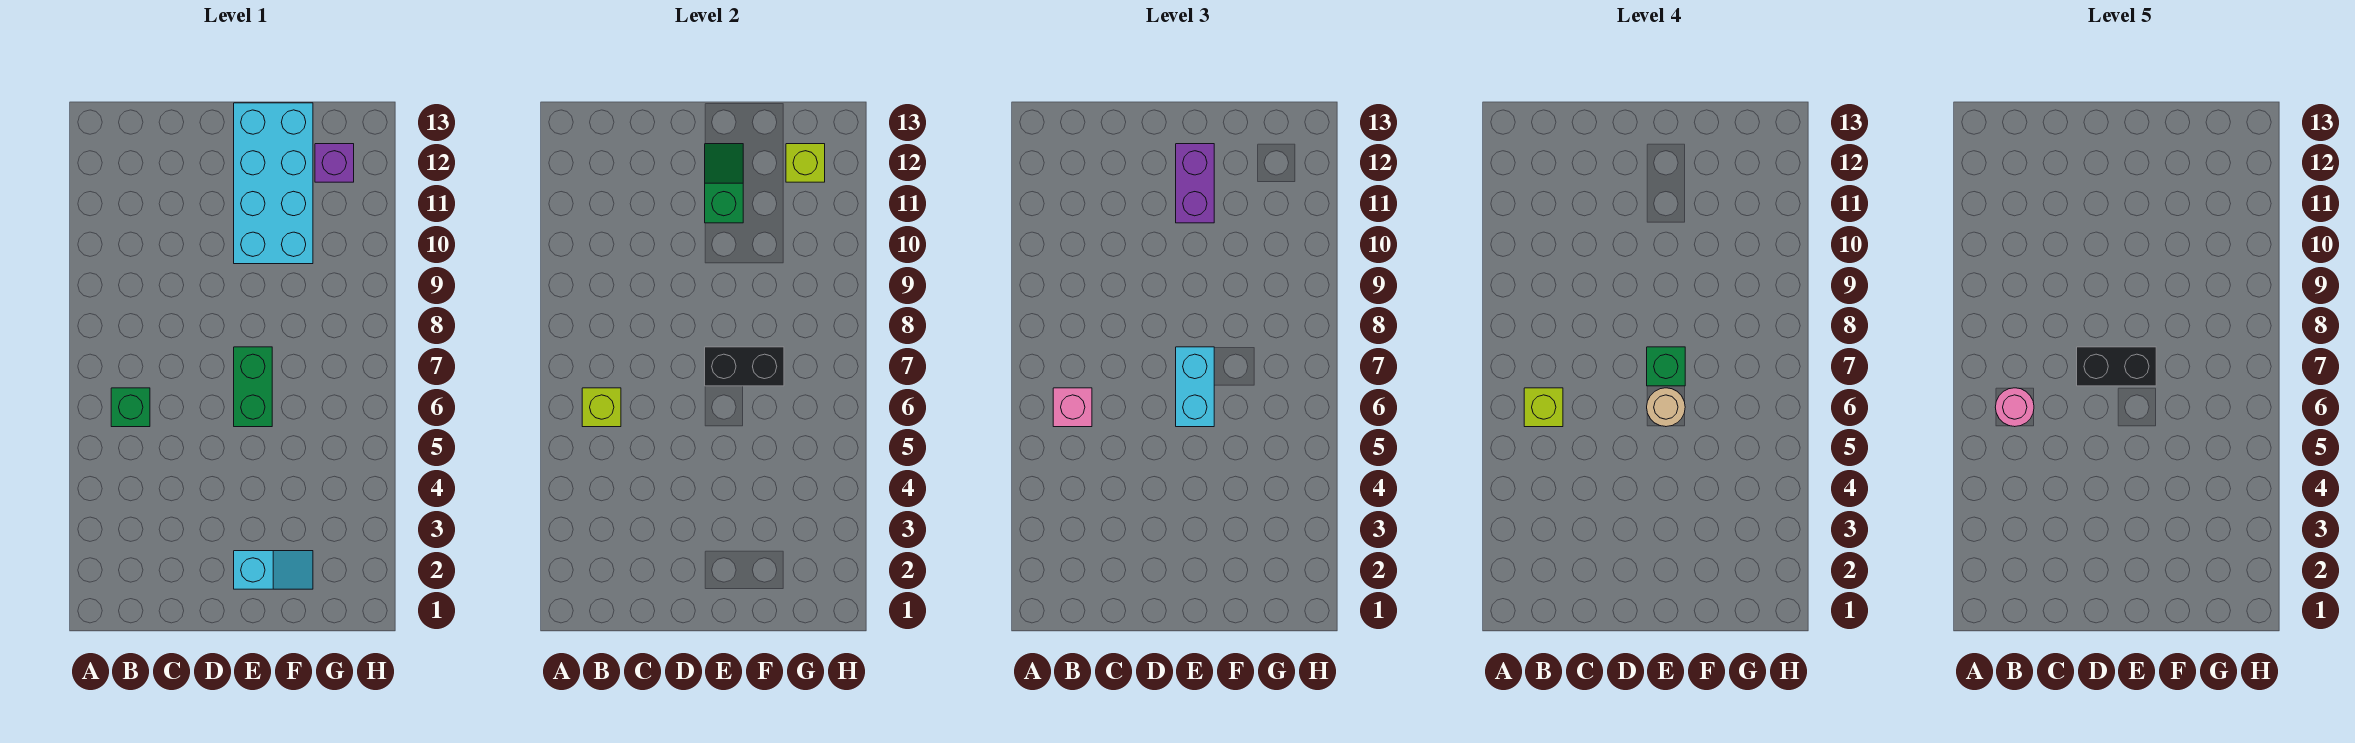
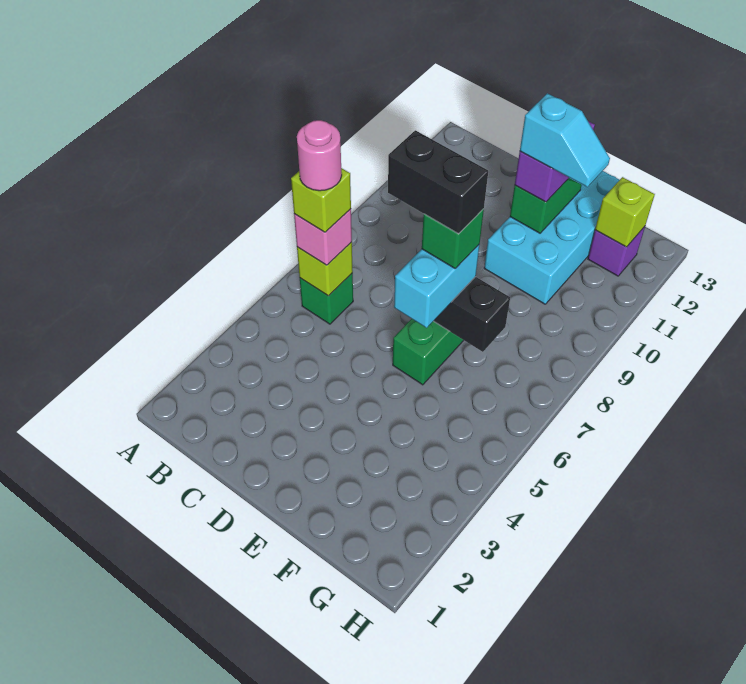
cyan slope E2:F2 level 1 top E -> cyan slope E11:F11 level 4 top E
tan round brick E6 level 4 -> none

